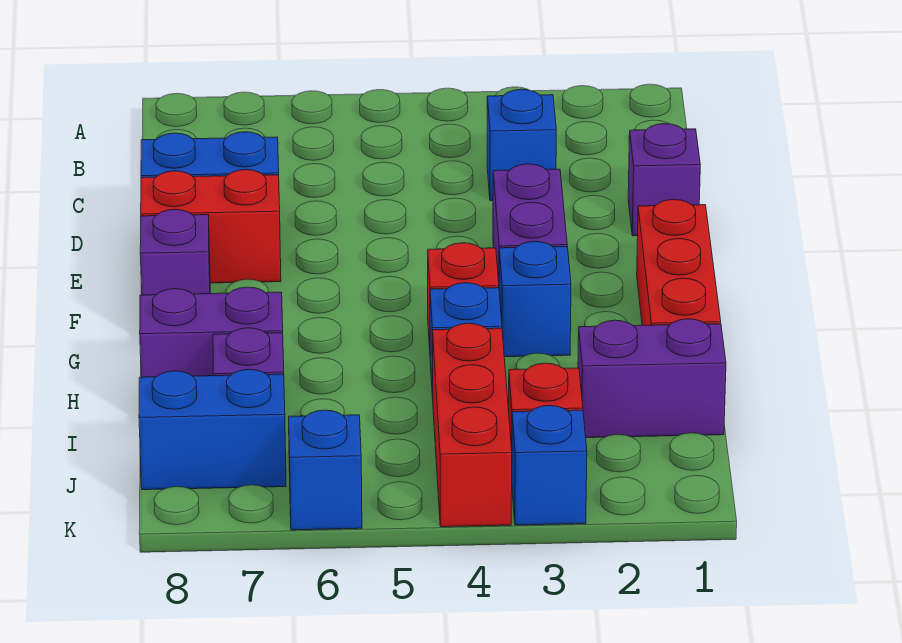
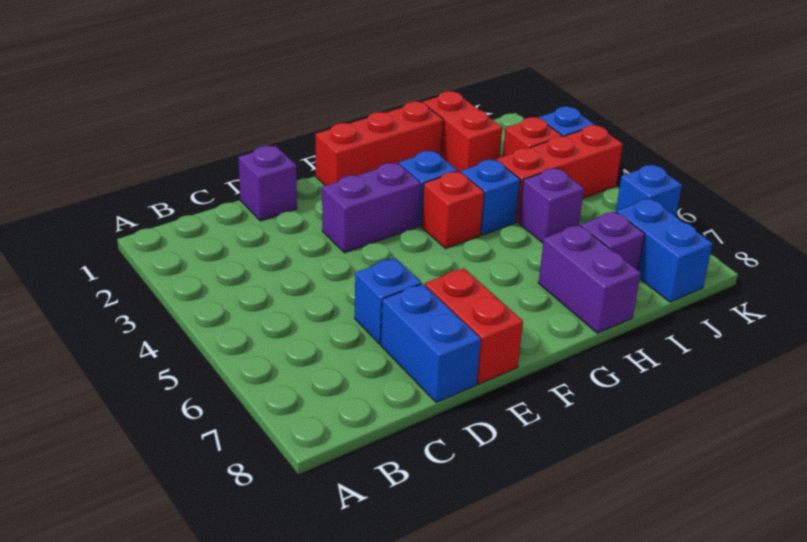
blue brick C3 level 1 -> blue brick D6 level 1
purple brick F8 level 1 -> purple brick I5 level 1
purple brick I1:I2 level 1 -> red brick I1:I2 level 1

